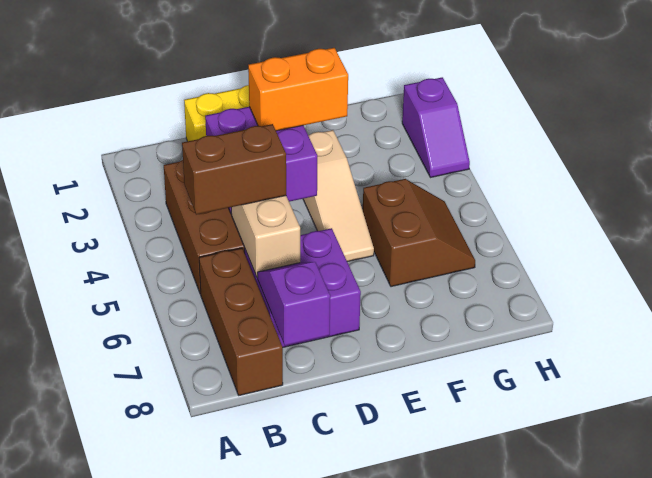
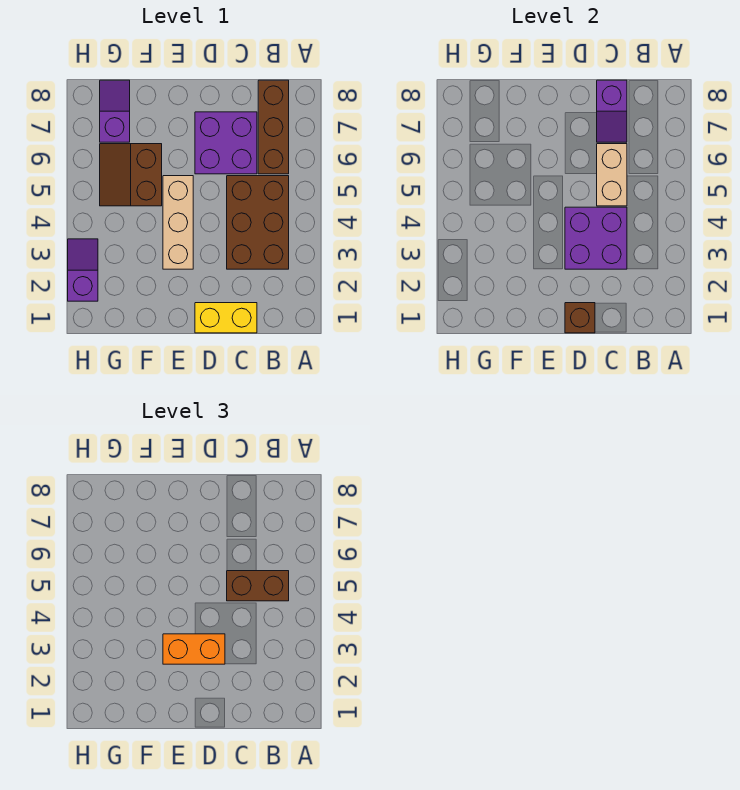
none -> brown brick D1 level 2
tan slope E3:E5 level 1 top 3 -> tan brick E3:E5 level 1
none -> purple slope G7:G8 level 1 top 7

